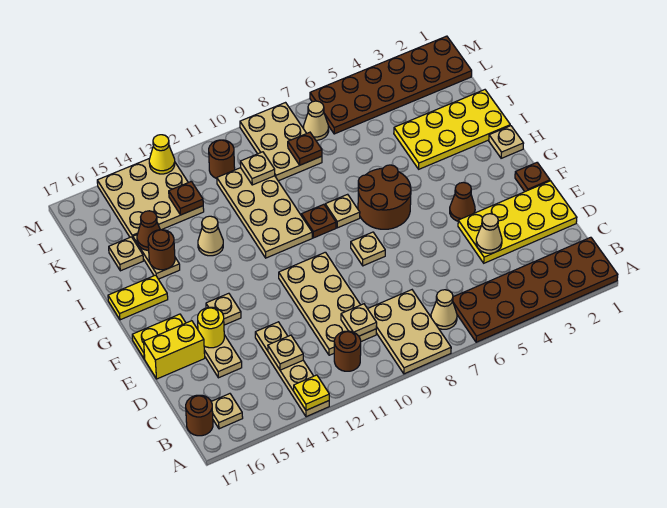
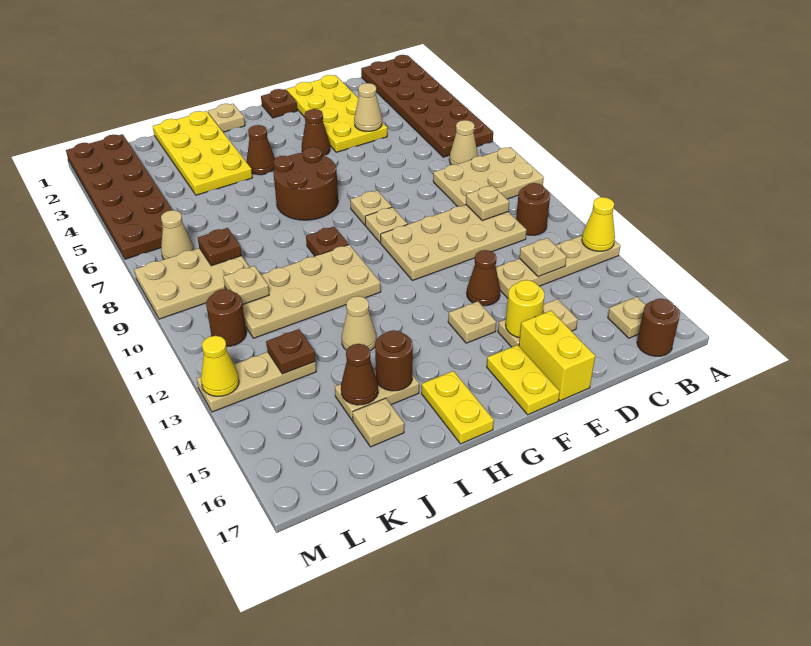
yellow plate A13 level 2 -> yellow cone A13 level 2
none -> brown cone E13 level 1
none -> brown cone H4 level 1
tan plate H8 level 1 -> tan plate F9 level 1
tan plate K13:M15 level 1 -> tan plate K13:M13 level 1

